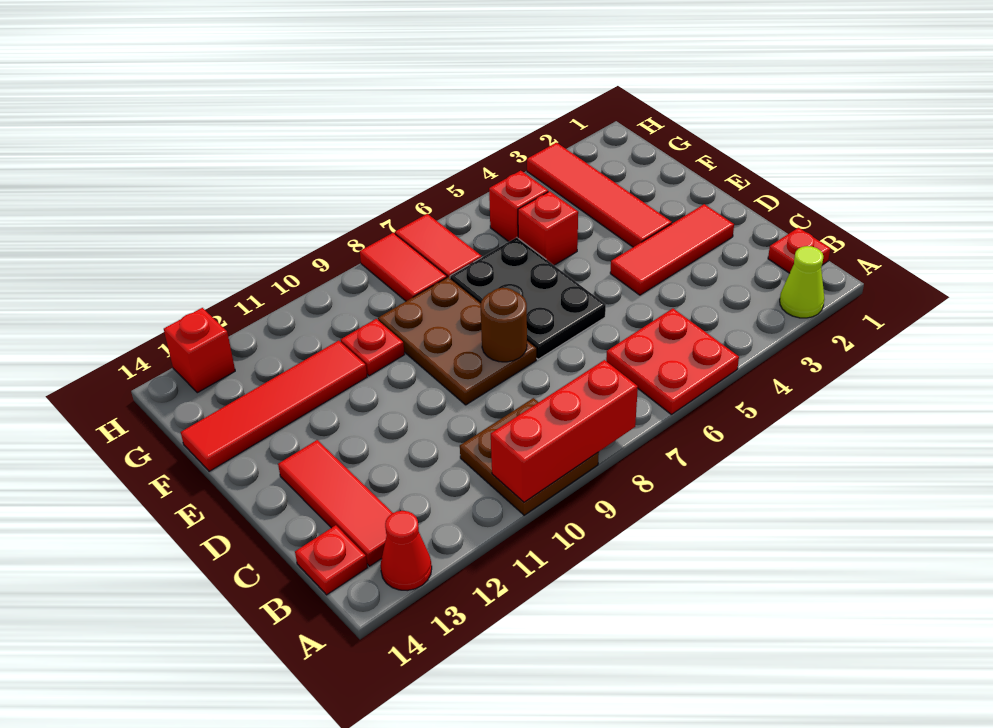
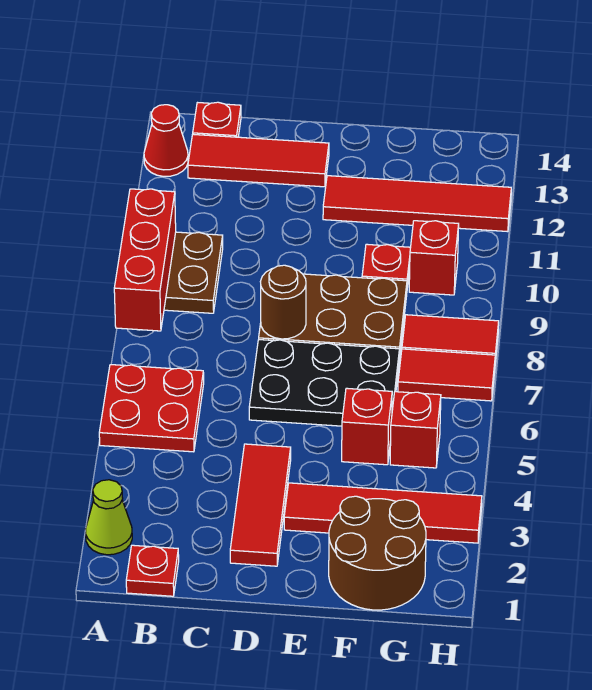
none -> brown round brick F1:G2 level 1
red tile F11:F14 level 1 -> red tile E12:H12 level 1
red brick H13 level 1 -> red brick G10 level 1

